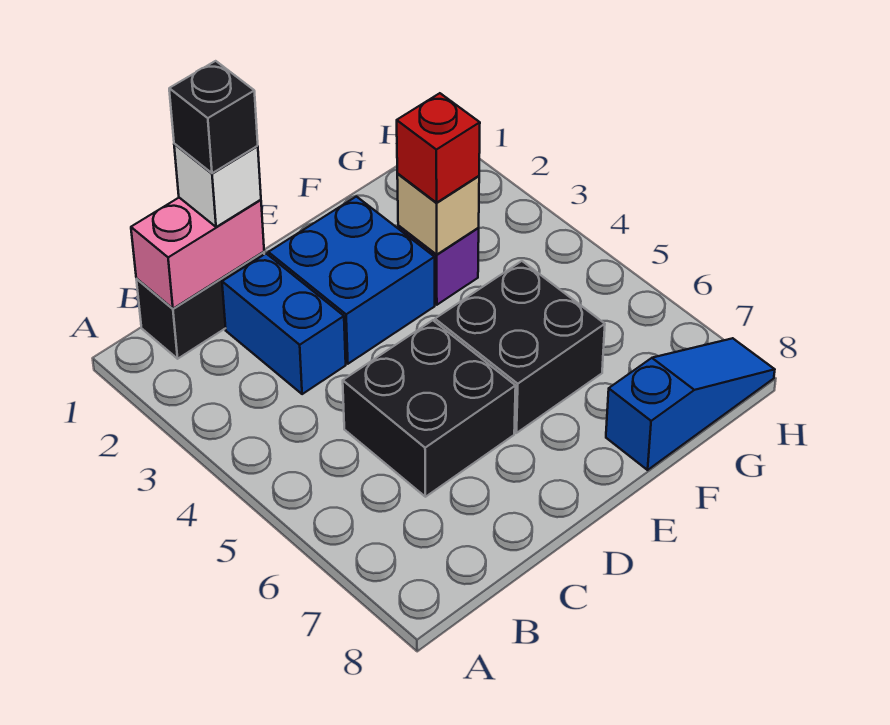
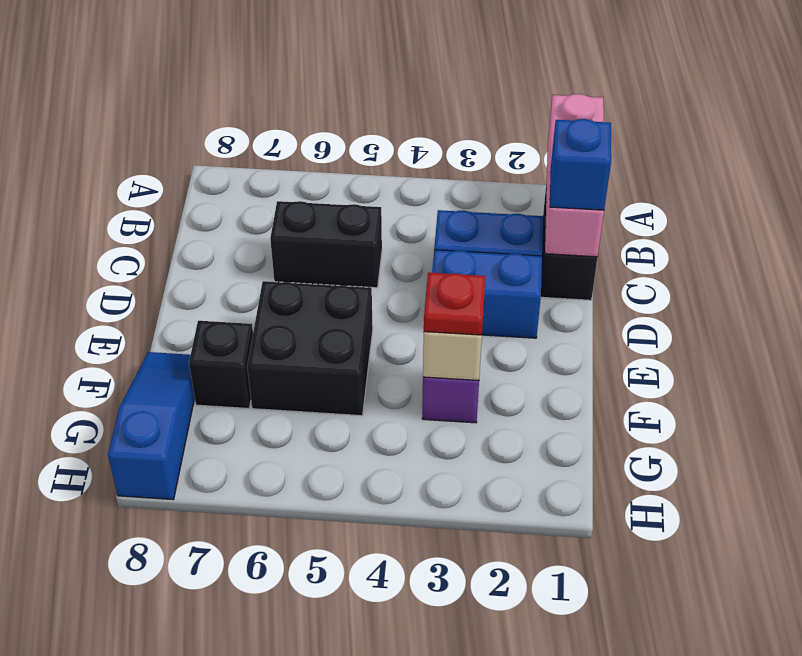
pink brick B1:C1 level 2 -> pink brick A1:C1 level 2
white brick C1 level 3 -> blue brick C1 level 3
black brick C1 level 4 -> black brick F7 level 1
black brick C5:D6 level 1 -> black brick C5:C6 level 1
blue brick D2:E3 level 1 -> blue brick D2:D3 level 1
red brick F3 level 3 -> red plate F3 level 3
blue slope F8:H8 level 1 top F -> blue slope F8:H8 level 1 top H

